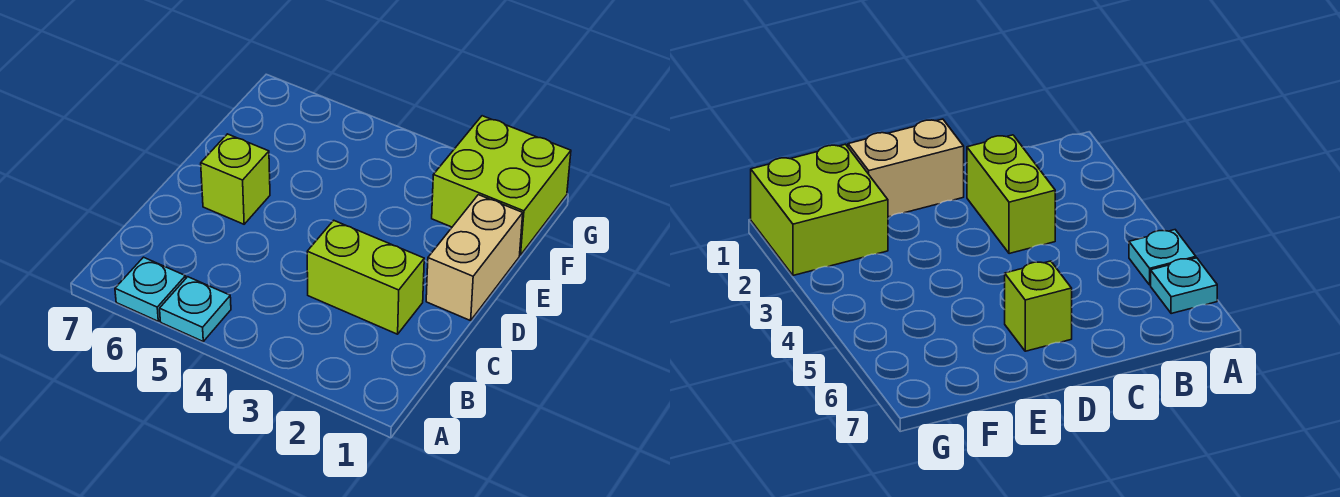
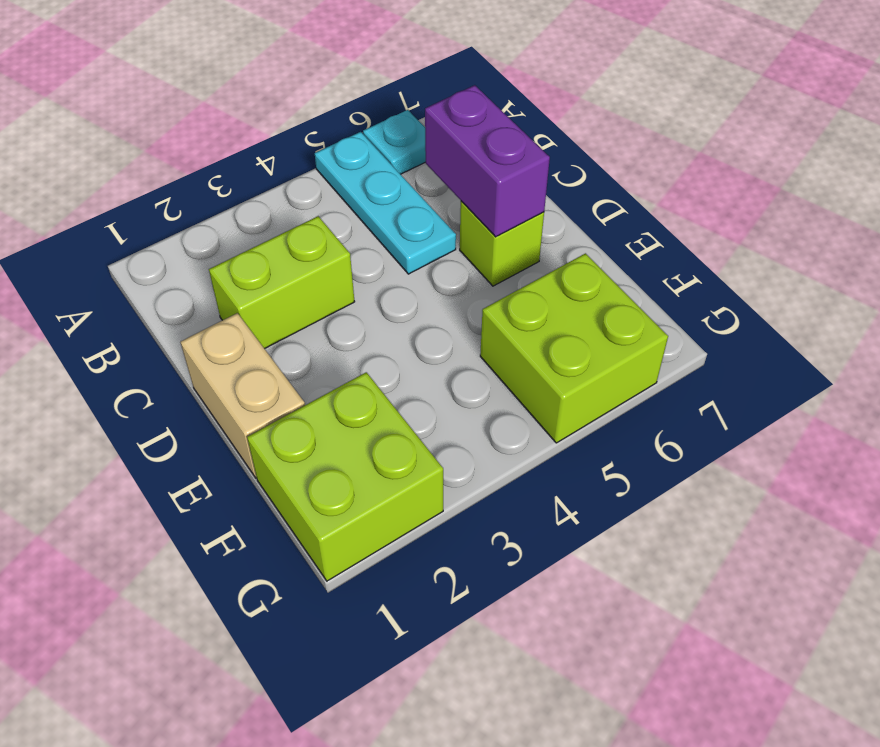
cyan plate A5 level 1 -> cyan plate A5:C5 level 1
none -> purple brick C6:D6 level 2
none -> lime brick F5:G6 level 1

